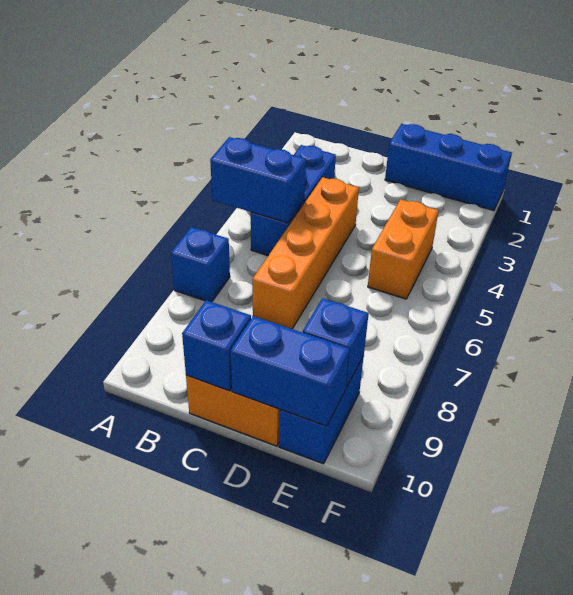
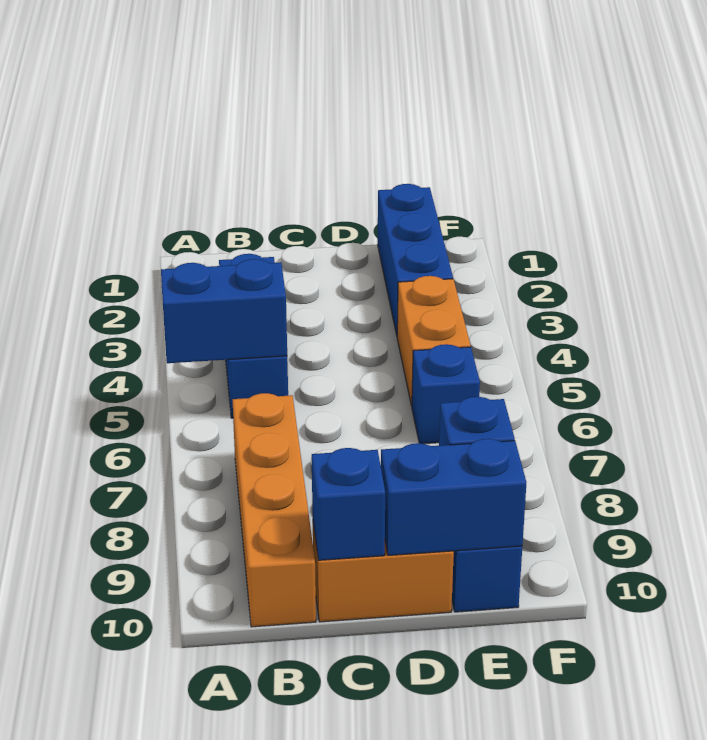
blue brick A7 level 1 -> blue brick E6 level 1
orange brick C4:C7 level 1 -> orange brick B7:B10 level 1
blue brick D1:F1 level 1 -> blue brick E1:E3 level 1

